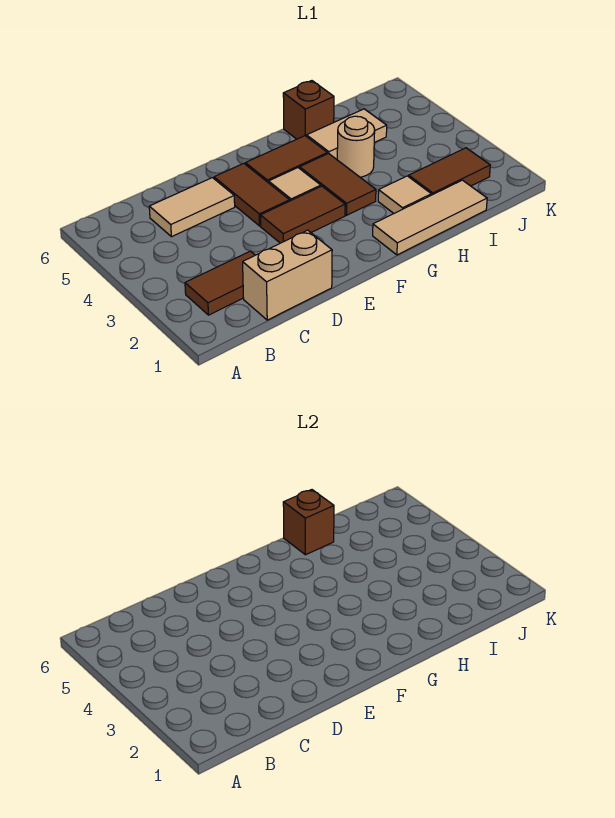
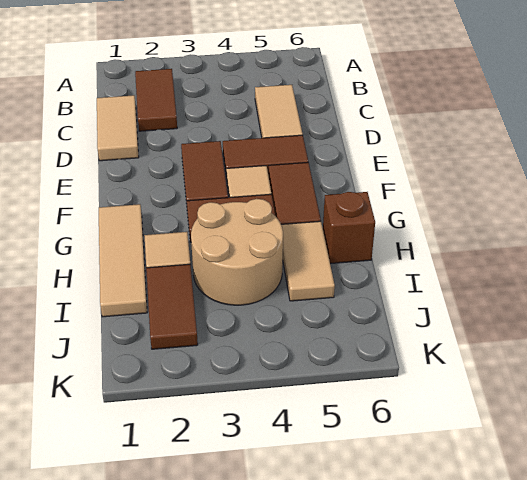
tan brick C1:D1 level 1 -> tan tile C1:D1 level 1
tan round brick H4 level 1 -> tan round brick H3:I4 level 1
brown brick H6 level 2 -> none

